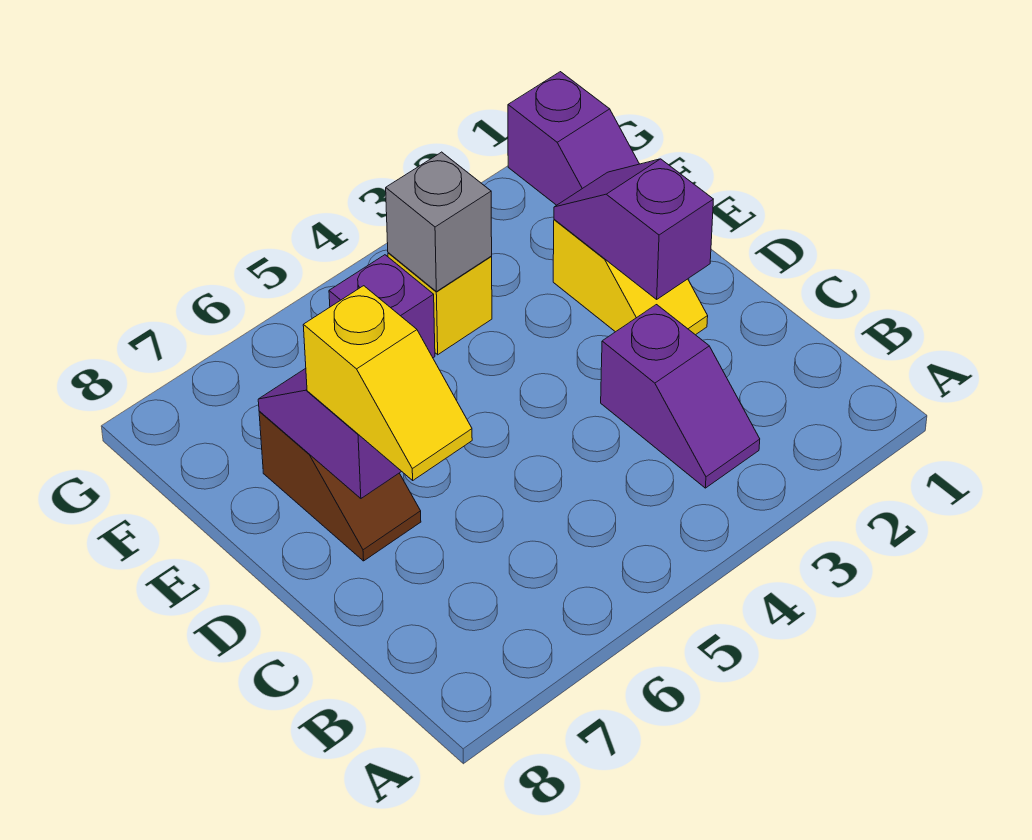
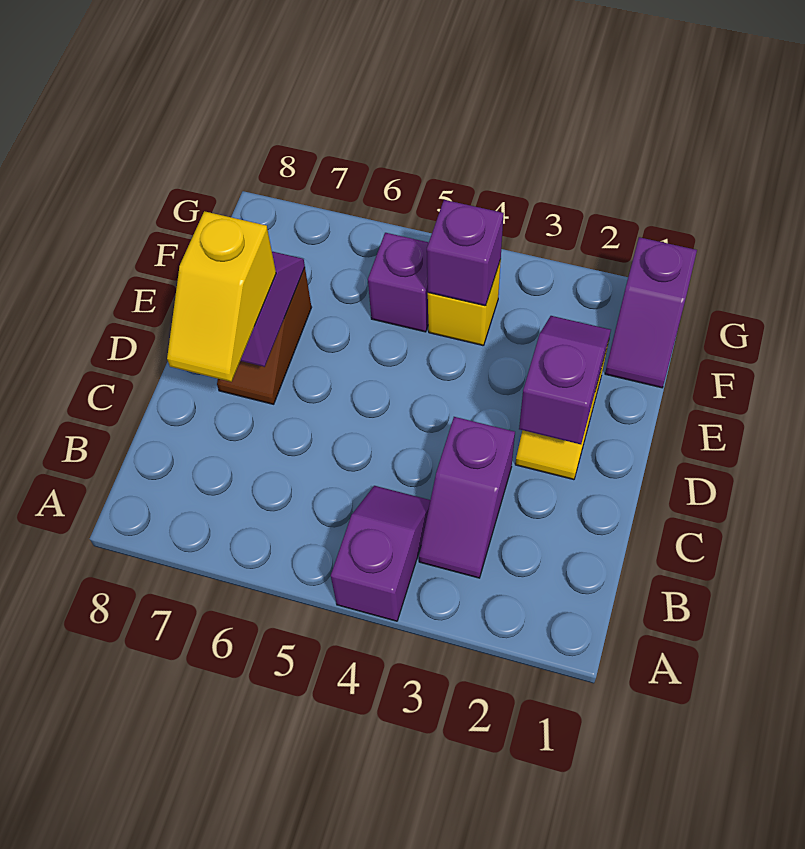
none -> purple slope A4:B4 level 1 top A
grey brick F4 level 2 -> purple brick F4 level 2

